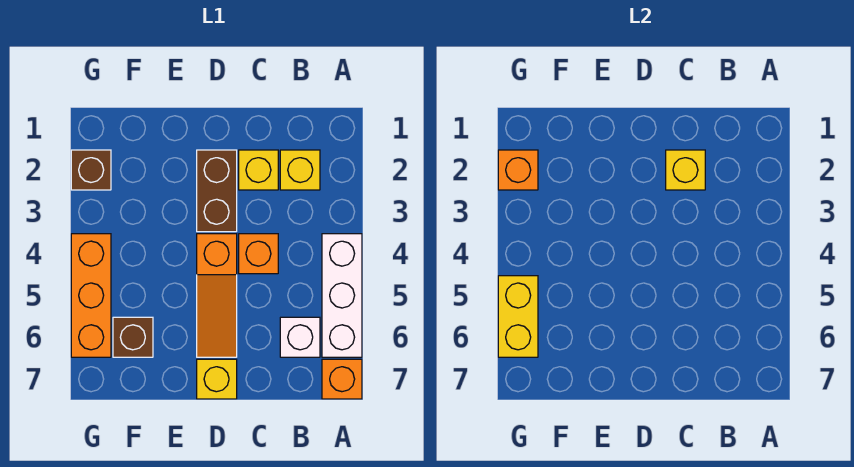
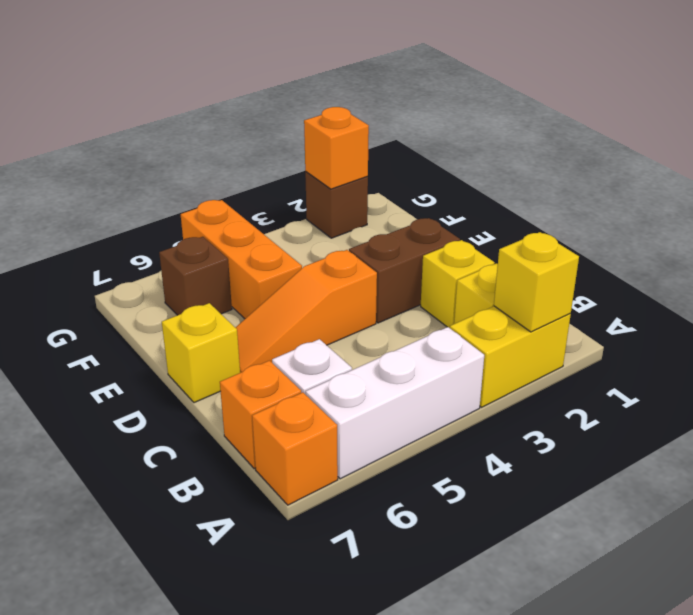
yellow brick C2 level 2 -> yellow brick A2 level 2
orange brick C4 level 1 -> orange brick B7 level 1
orange brick G4:G6 level 1 -> orange brick E5:G5 level 1
yellow brick G5:G6 level 2 -> yellow brick A2:A3 level 1

